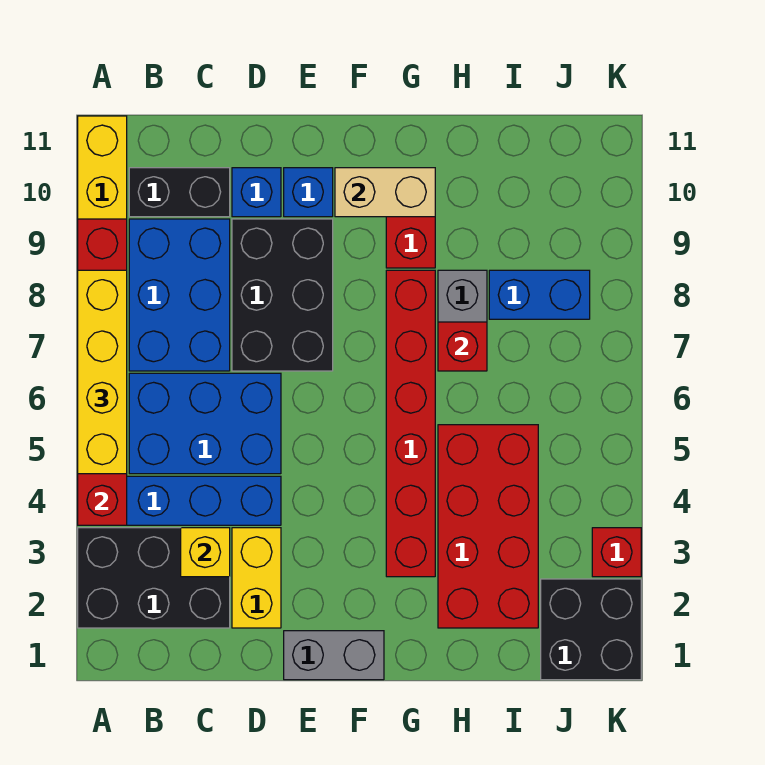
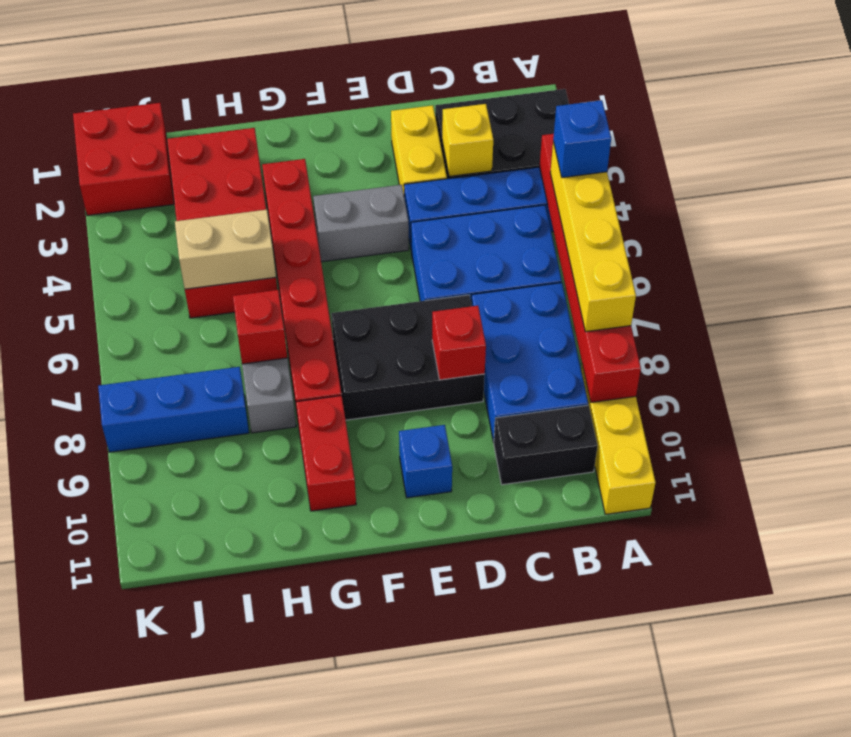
black brick D7:E9 level 1 -> black brick D7:F8 level 1
blue brick D10 level 1 -> blue brick A5 level 4
grey brick E1:F1 level 1 -> grey brick E4:F4 level 1
tan brick F10:G10 level 2 -> tan brick H5:I5 level 2
blue brick I8:J8 level 1 -> blue brick I8:K8 level 1
black brick J1:K2 level 1 -> red brick J1:K2 level 1
red brick K3 level 1 -> red brick D8 level 2

